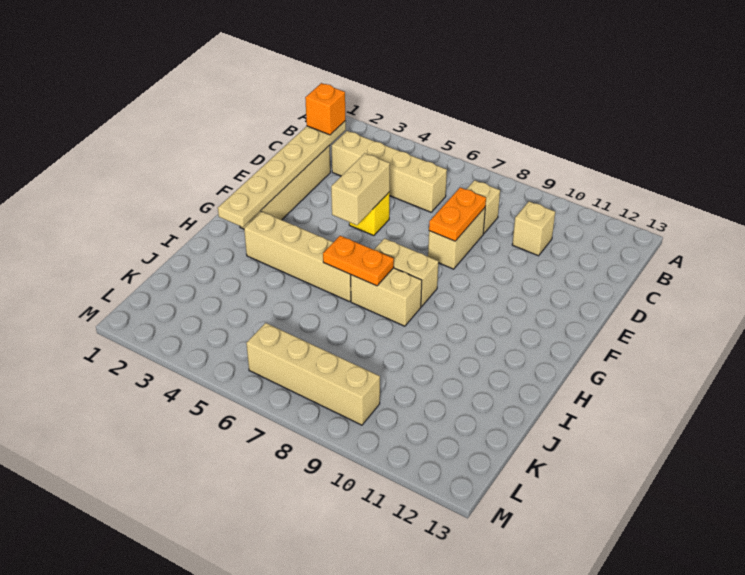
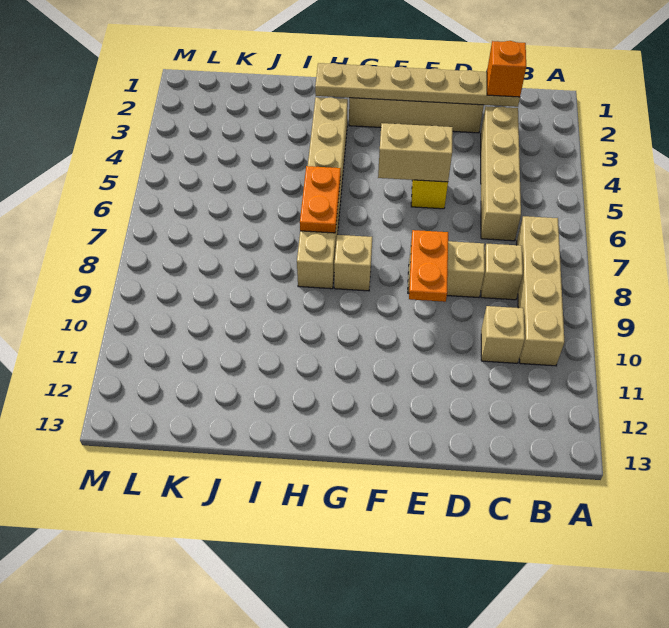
orange plate D8:E8 level 2 -> orange plate E8:E9 level 2
tan brick G7:G8 level 1 -> tan brick G8 level 1
tan brick L6:L9 level 1 -> tan brick B7:B10 level 1

